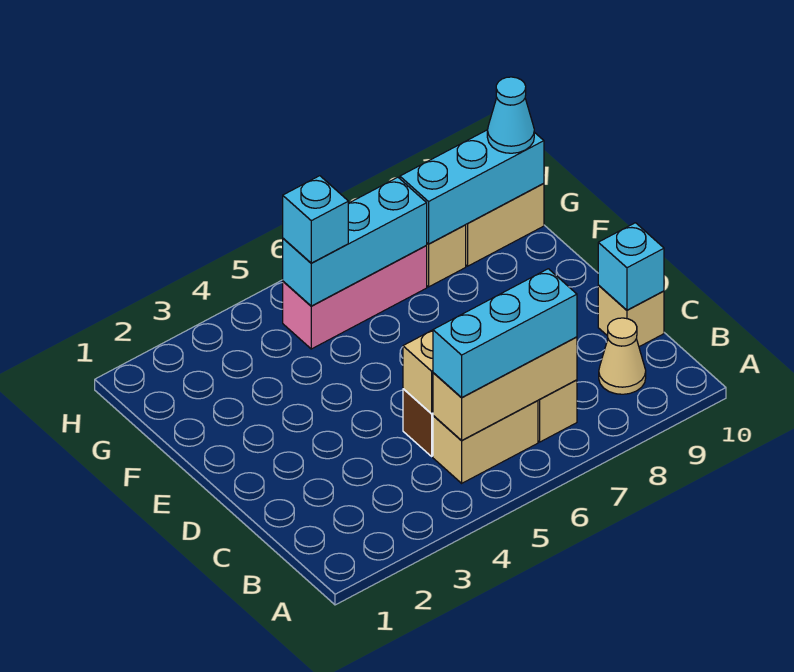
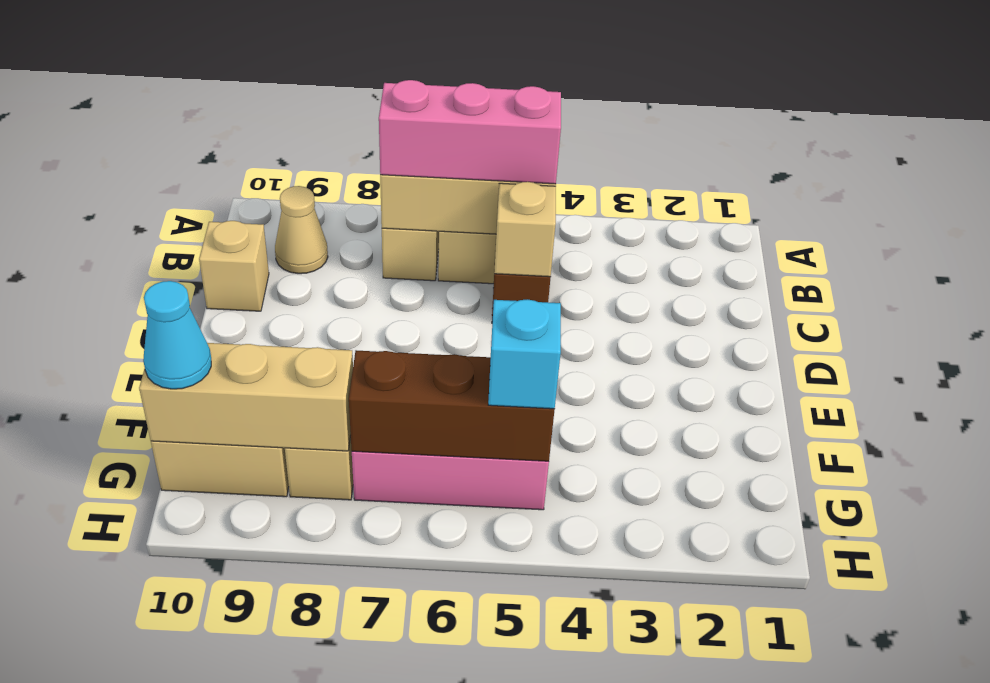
cyan brick B5:B7 level 3 -> pink brick B5:B7 level 3
cyan brick C10 level 2 -> none
cyan brick G5:G7 level 2 -> brown brick G5:G7 level 2
cyan brick G8:G10 level 2 -> tan brick G8:G10 level 2

